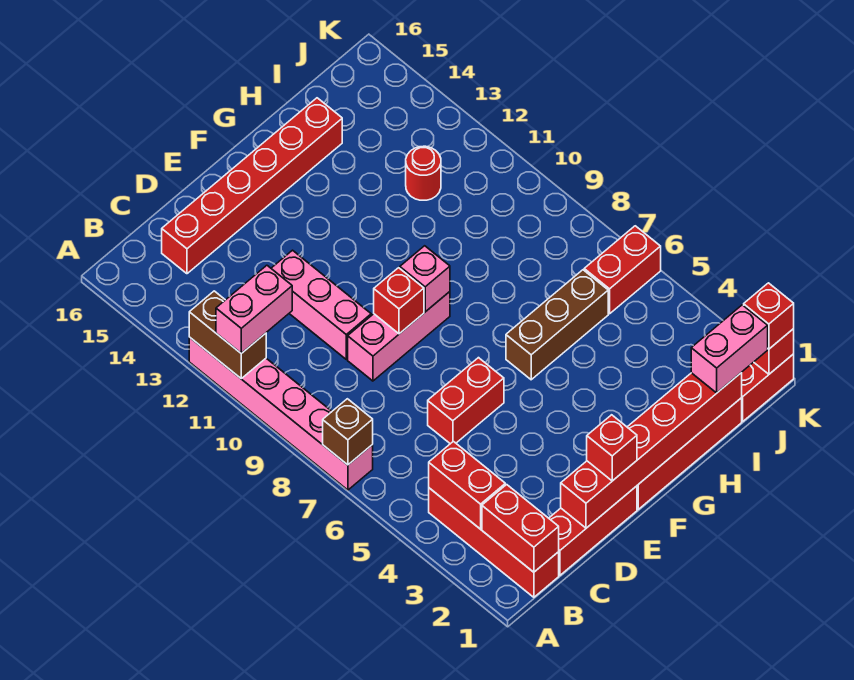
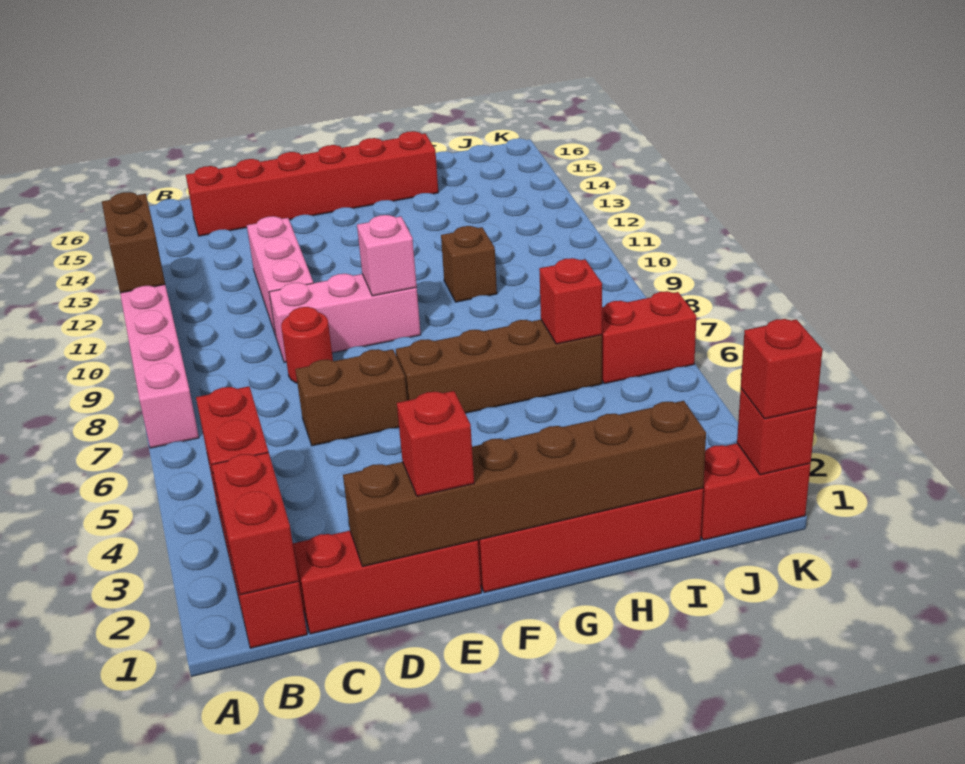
brown brick A7 level 2 -> brown brick H10 level 1
pink brick A11:B11 level 3 -> none
red brick D1:I1 level 2 -> brown brick D1:I1 level 2
red brick D6:E6 level 1 -> brown brick D6:E6 level 1
red brick E9 level 2 -> red brick I6 level 2
brown brick G6:I6 level 1 -> brown brick F6:I6 level 1
pink brick I1:J1 level 3 -> none
red round brick I12 level 1 -> red round brick D8 level 1

